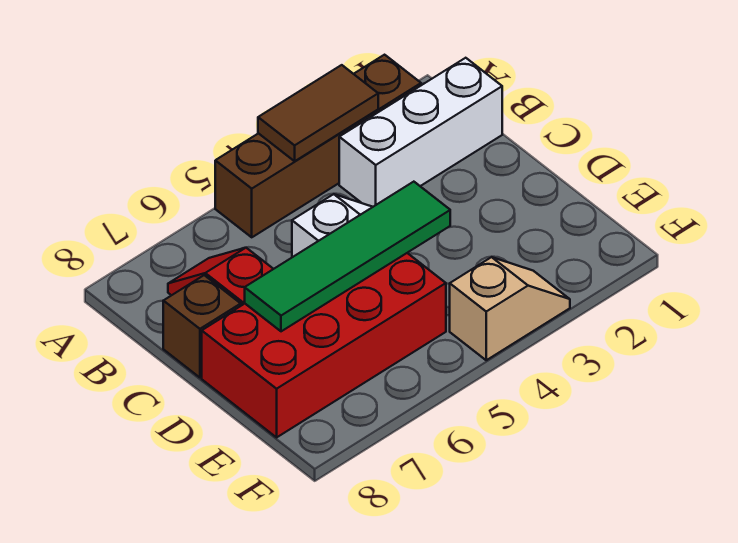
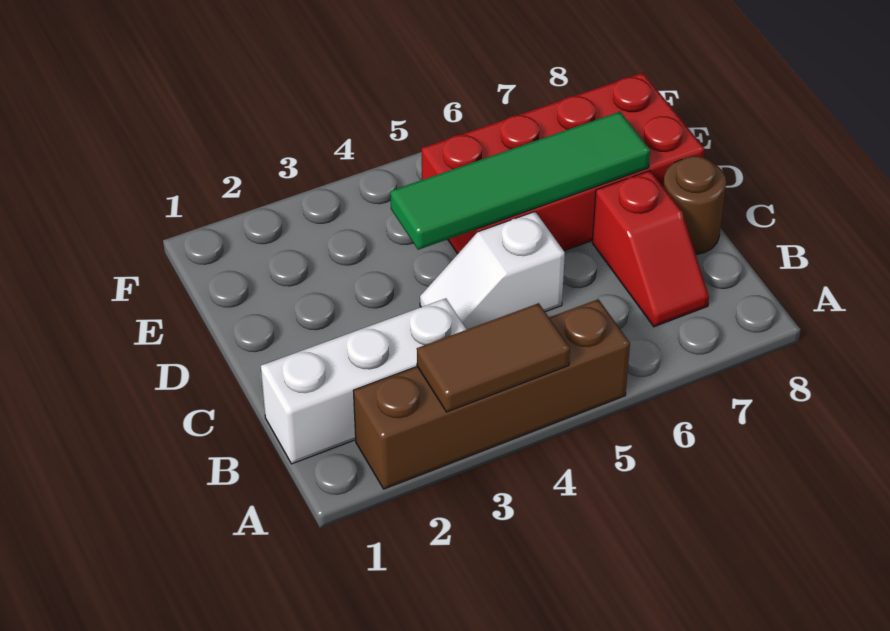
brown brick C8 level 1 -> brown round brick C8 level 1
tan slope F3:F4 level 1 top 4 -> none

